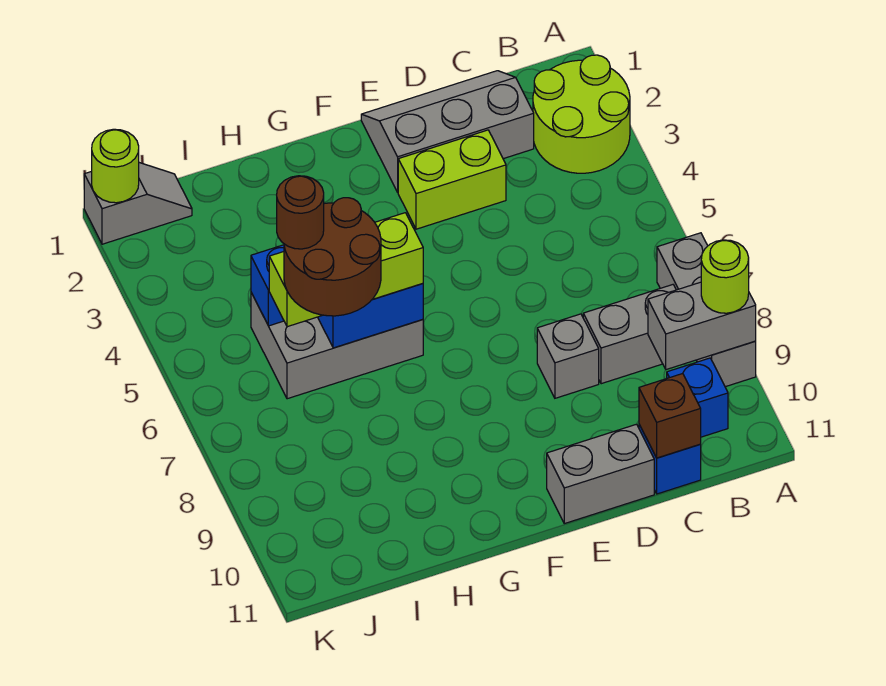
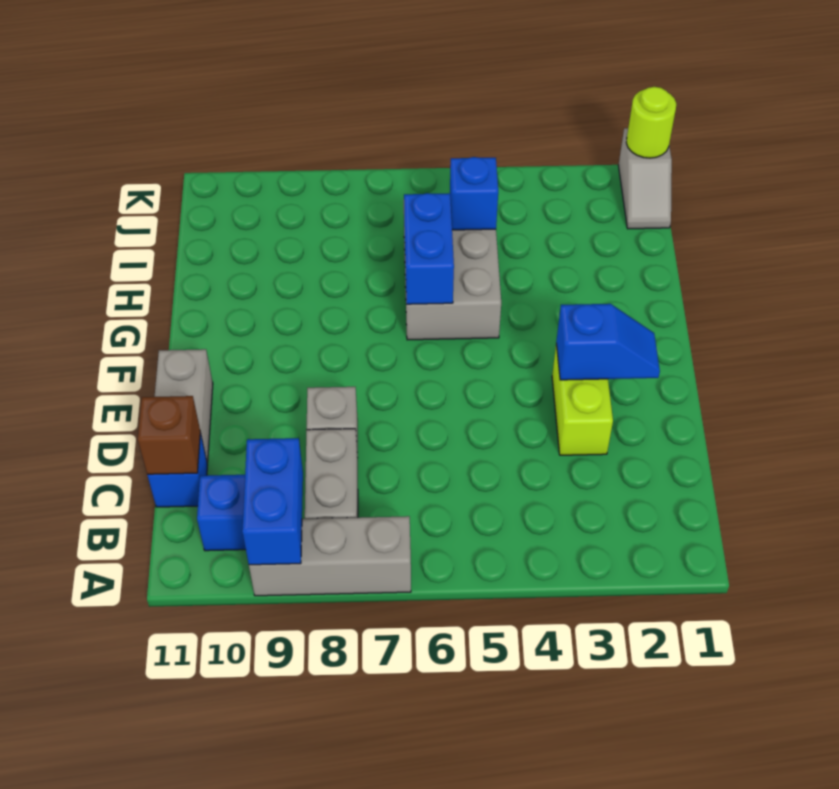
lime round brick A2:B3 level 1 -> none
grey brick A9:B9 level 2 -> blue brick A9:B9 level 2
lime round brick A9 level 3 -> none
grey slope C1:E2 level 1 top 2 -> none
none -> blue slope E2:E3 level 2 top 3
lime brick G6:I6 level 3 -> none
brown round brick H6:I7 level 4 -> none
brown round brick I6 level 5 -> none

